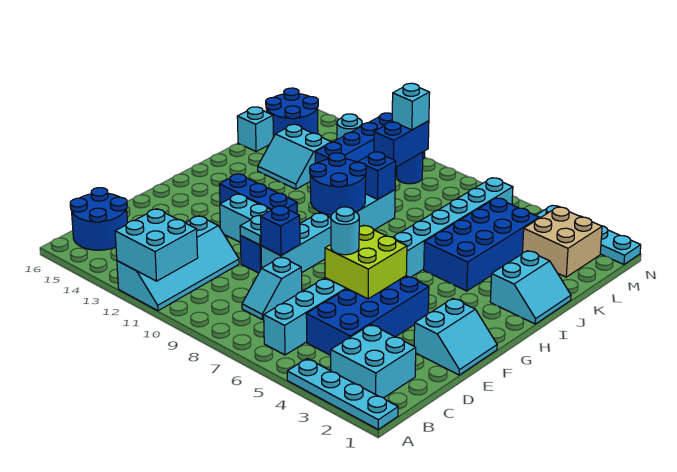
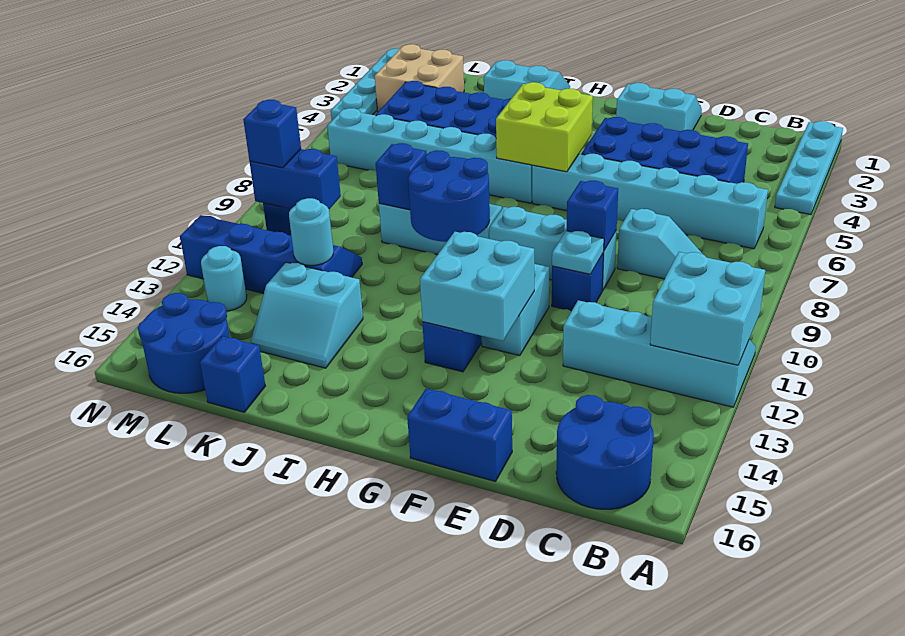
cyan brick B2:C3 level 1 -> cyan brick F12:G13 level 2
lime brick E5:F6 level 2 -> lime brick G5:H6 level 2
cyan round brick E6 level 3 -> cyan round brick K12 level 2
none -> blue brick E16:F16 level 1
cyan slope J13:K14 level 1 top K -> cyan slope J13:K14 level 1 top 13
cyan brick K16 level 1 -> blue brick K16 level 1
cyan brick M10 level 3 -> blue brick M10 level 3

